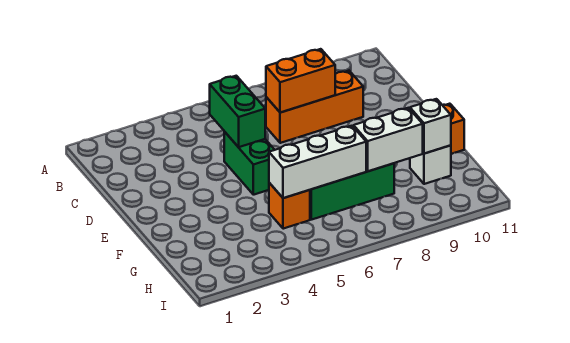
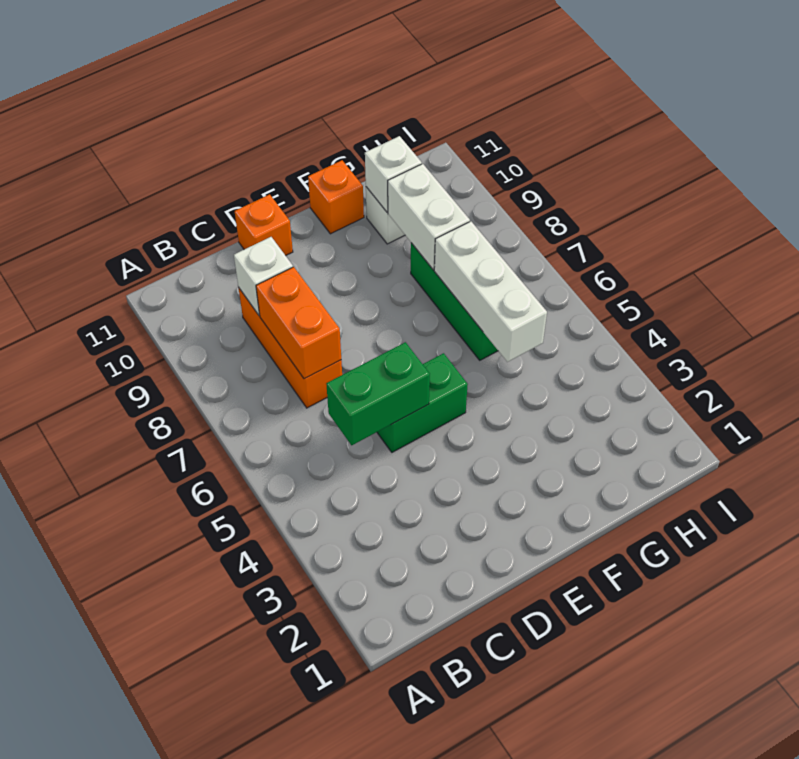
none -> white brick C9 level 2
orange brick G5 level 1 -> orange brick D11 level 1

